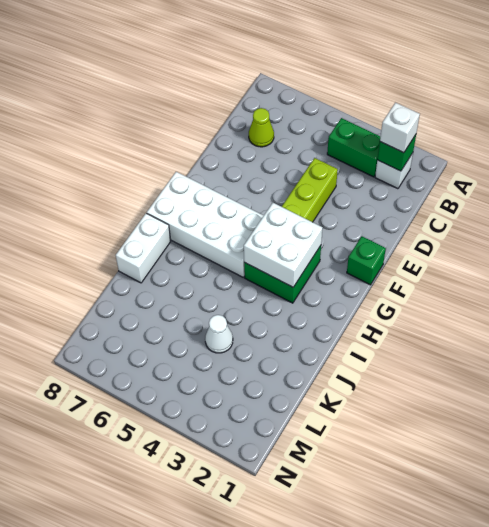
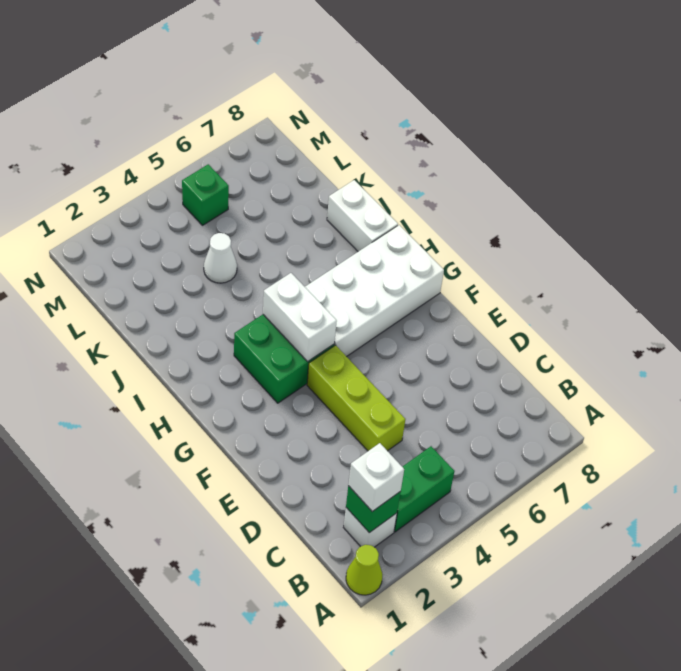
lime cone C7 level 1 -> lime cone A1 level 1
green brick F1 level 1 -> green brick M5 level 1
white brick G3:H4 level 2 -> white brick G4:H4 level 2

